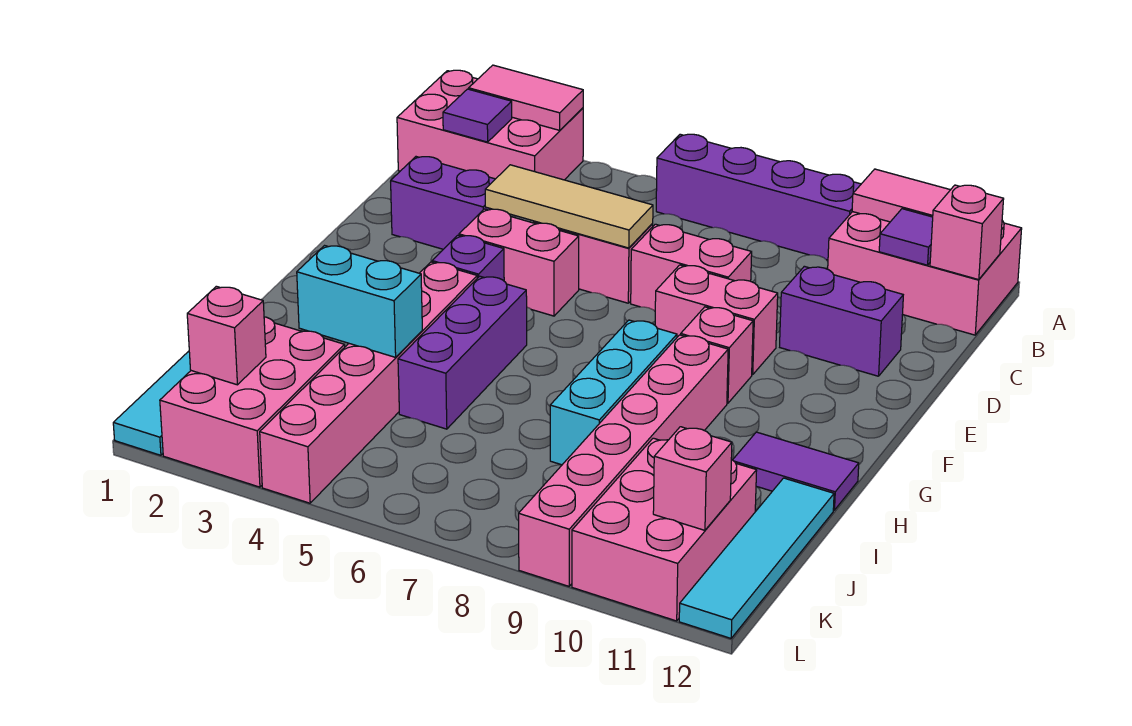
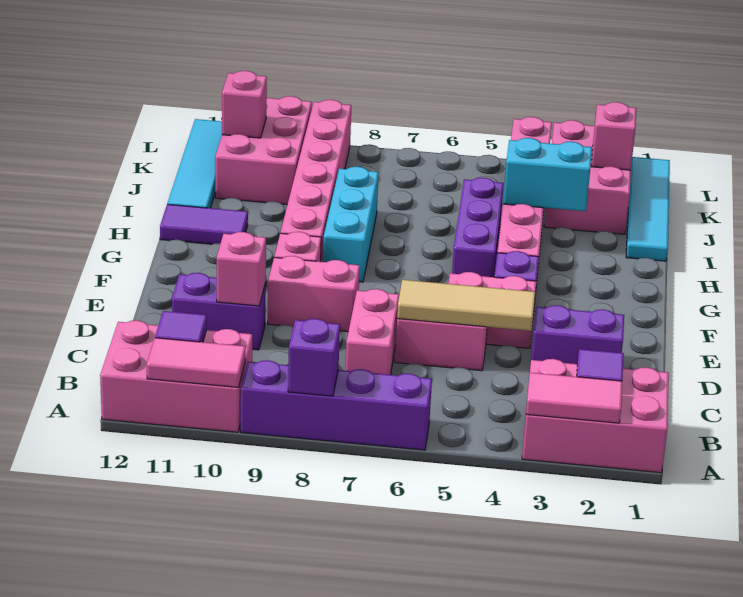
none -> purple brick A8 level 2
pink brick B12 level 2 -> pink brick D10 level 2
pink brick D7:D8 level 1 -> pink brick C7:D7 level 1

